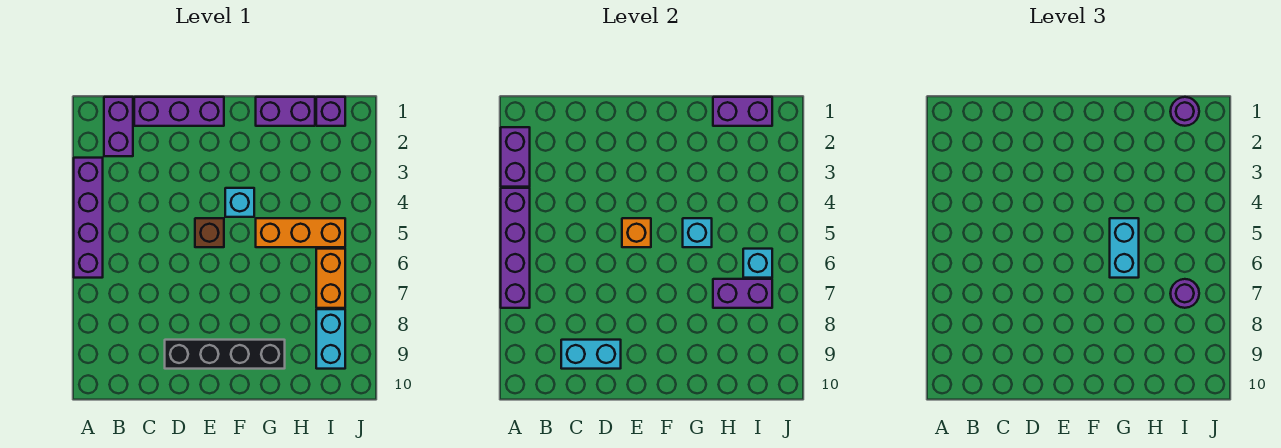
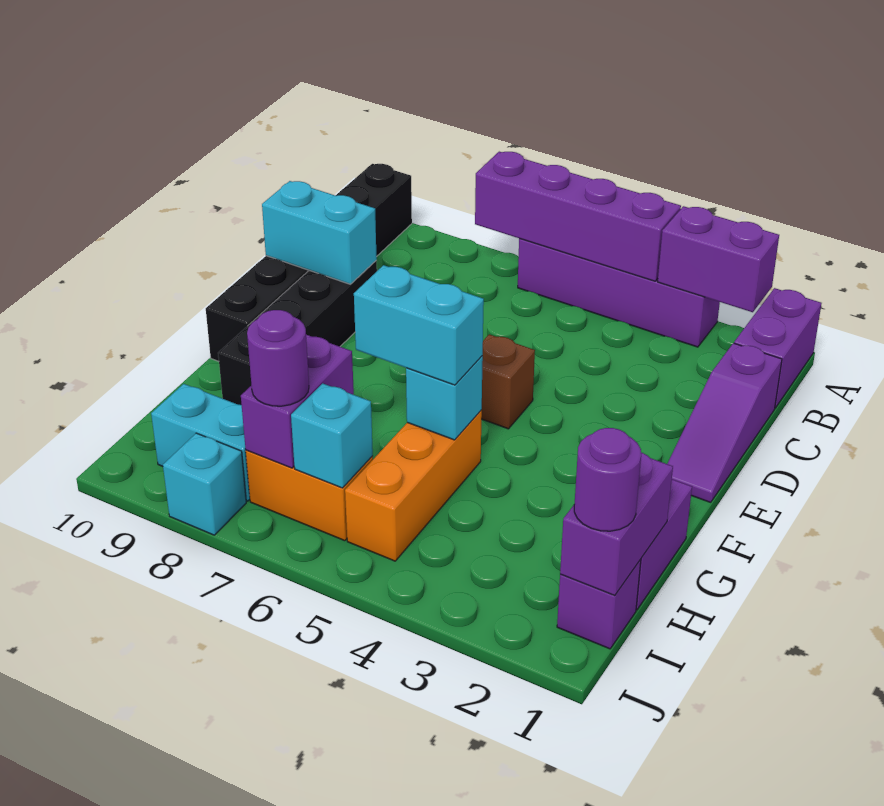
none -> black brick A10:F10 level 1
purple brick B1:B2 level 1 -> purple brick A1:B1 level 1
purple brick C1:E1 level 1 -> purple slope C1:E1 level 1 top C
cyan brick C9:D9 level 2 -> cyan brick D9:D10 level 2
orange brick E5 level 2 -> none
cyan brick F4 level 1 -> cyan brick J8 level 1

